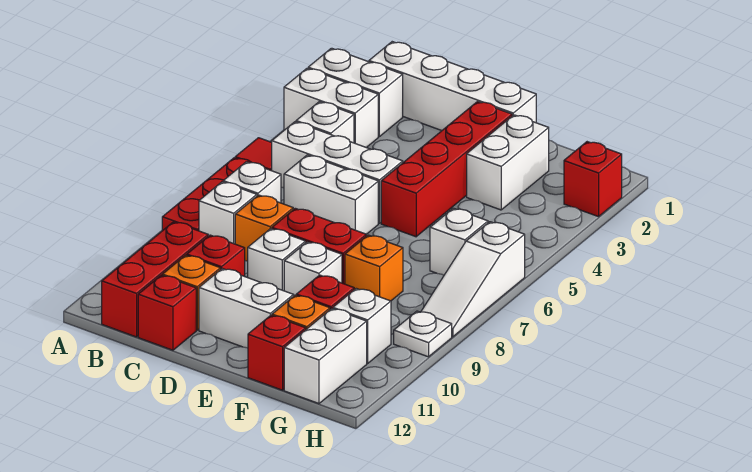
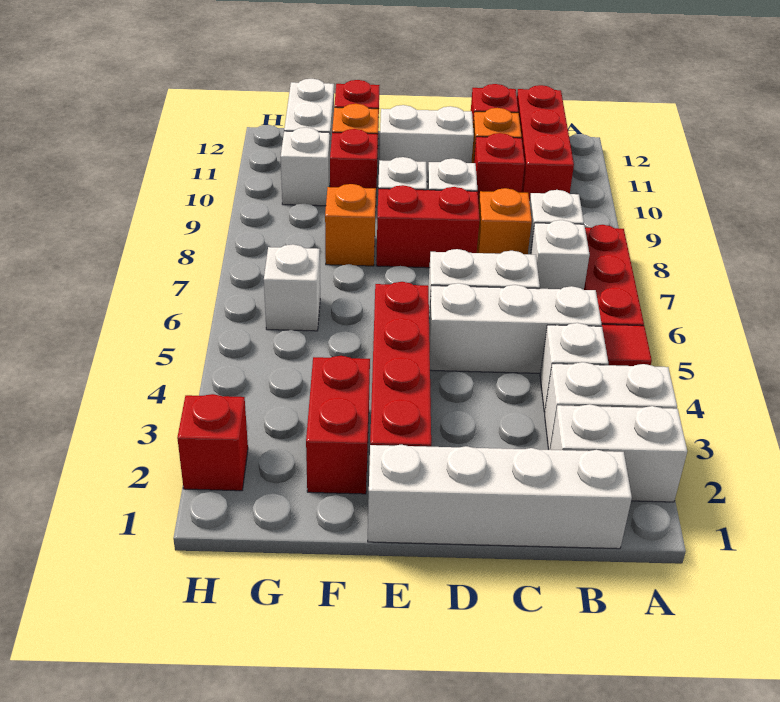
white brick F2:F3 level 1 -> red brick F2:F3 level 1
white slope H6:H8 level 1 top 6 -> none
white plate H9 level 1 -> none

